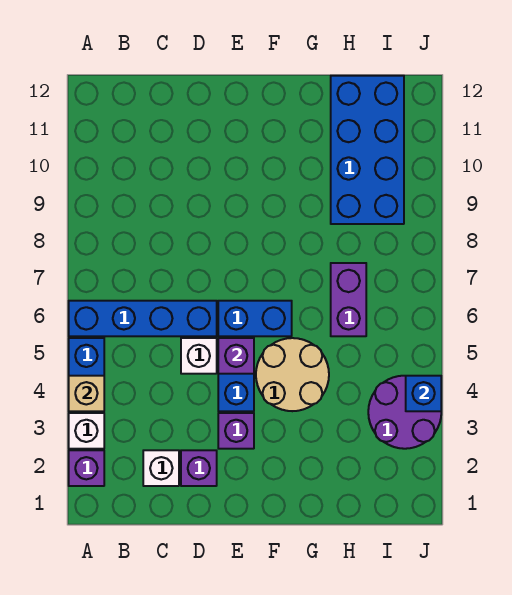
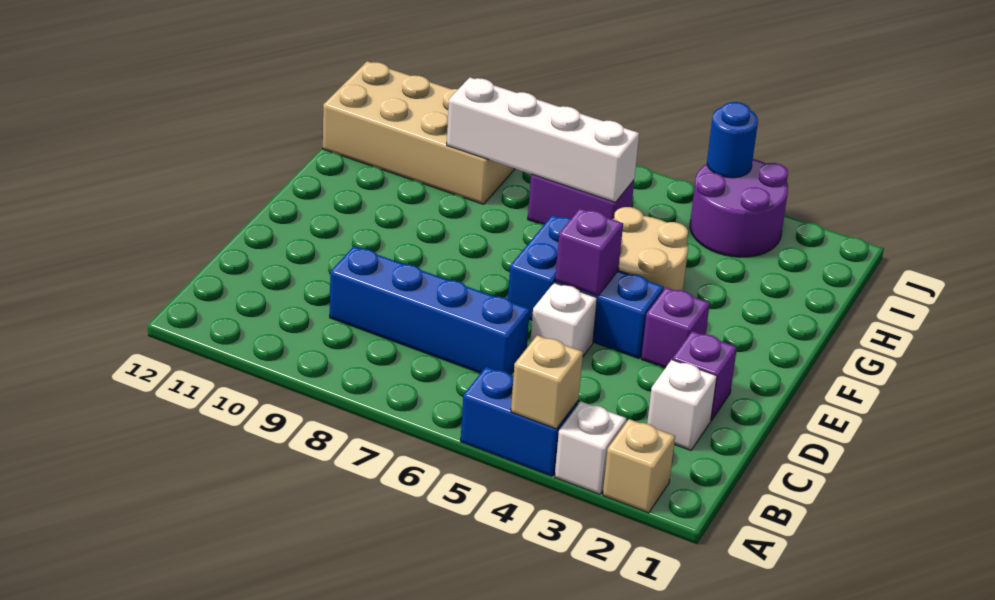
purple brick A2 level 1 -> tan brick A2 level 1
blue brick A6:D6 level 1 -> blue brick C6:C9 level 1
none -> white brick H6:H9 level 2
blue brick H9:I12 level 1 -> tan brick H9:I12 level 1
blue brick J4 level 2 -> blue round brick J4 level 2

